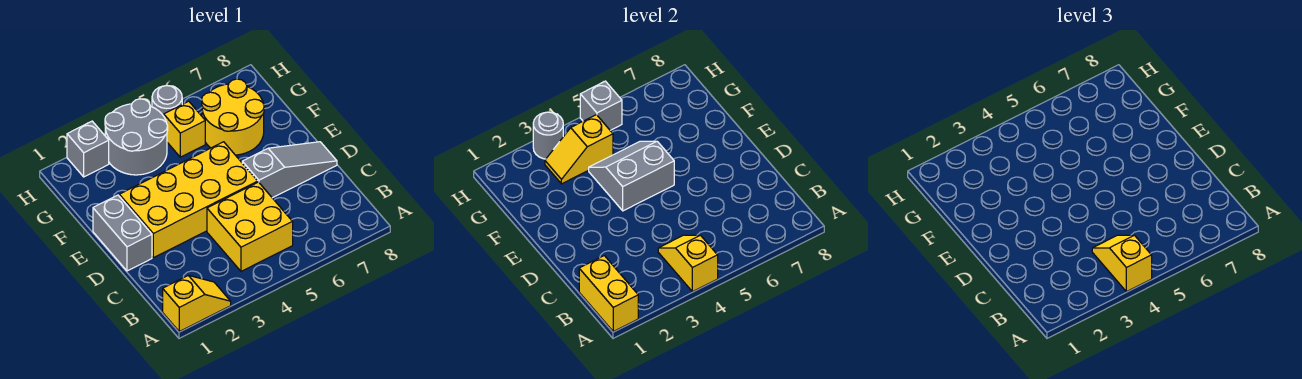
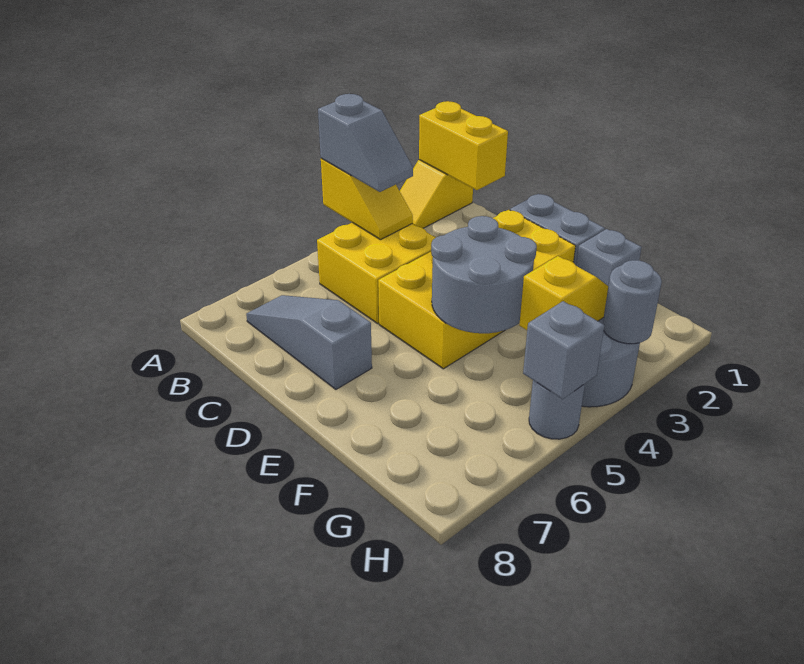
yellow slope A4:B4 level 3 top A -> grey slope A4:B4 level 3 top A
grey slope D6:D8 level 1 top 6 -> grey slope B7:D7 level 1 top D
grey slope E4:F5 level 2 top E -> grey round brick E4:F5 level 2
yellow round brick F6:G7 level 1 -> none
yellow brick G5 level 1 -> none
grey brick H2 level 1 -> grey brick F1 level 1

